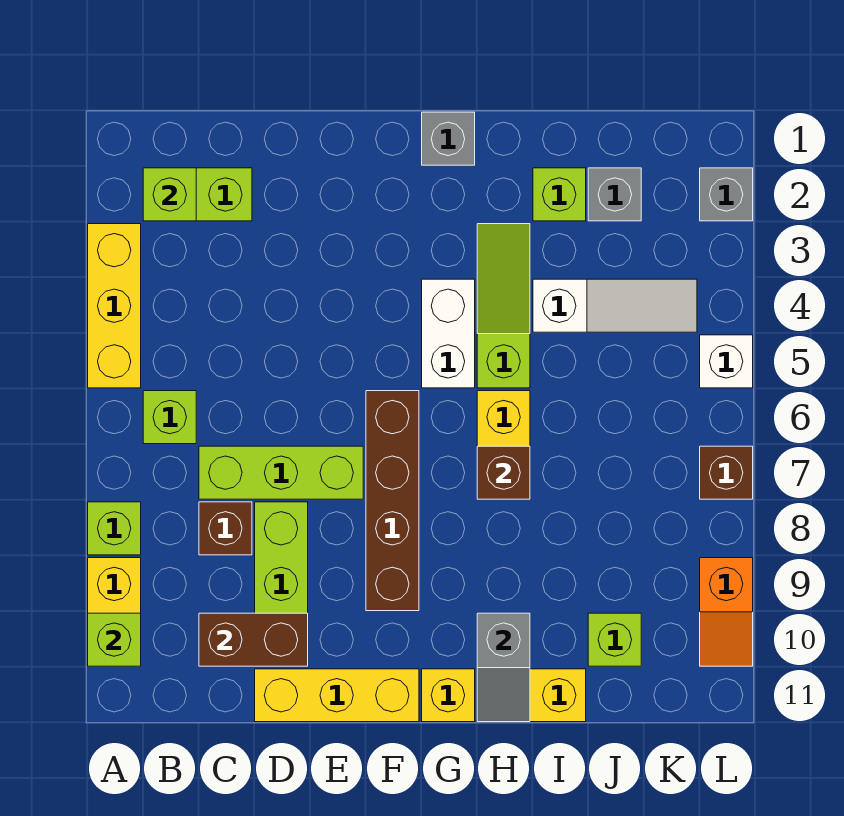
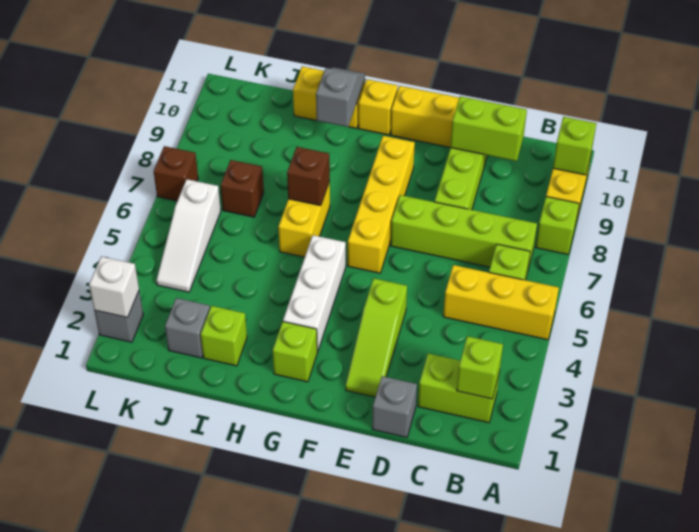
yellow brick A3:A5 level 1 -> yellow brick A5:C5 level 1
lime brick C7:E7 level 1 -> lime brick B7:E7 level 1
brown brick C8 level 1 -> brown brick J7 level 1
brown brick C10:D10 level 2 -> lime brick C10:D10 level 2
brown brick F6:F9 level 1 -> yellow brick F6:F9 level 1
grey brick G1 level 1 -> grey brick D1 level 1
white brick G4:G5 level 1 -> white brick G3:G5 level 1
lime slope H3:H5 level 1 top 5 -> lime slope E2:E4 level 1 top 4
white slope I4:K4 level 1 top I -> white slope K4:K6 level 1 top 6
lime brick J10 level 1 -> lime brick G2 level 1
white brick L5 level 1 -> white brick L2 level 2
orange slope L9:L10 level 1 top 9 -> none

